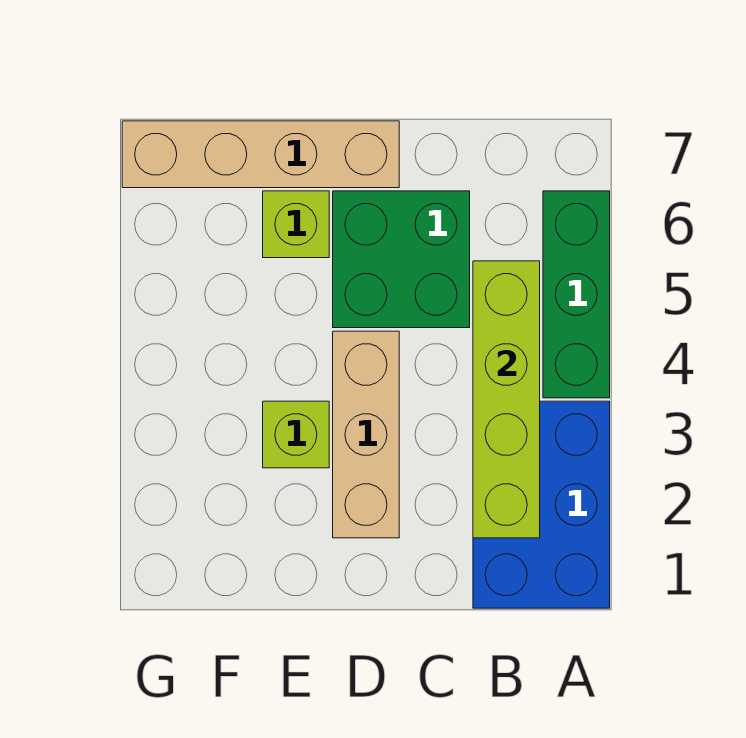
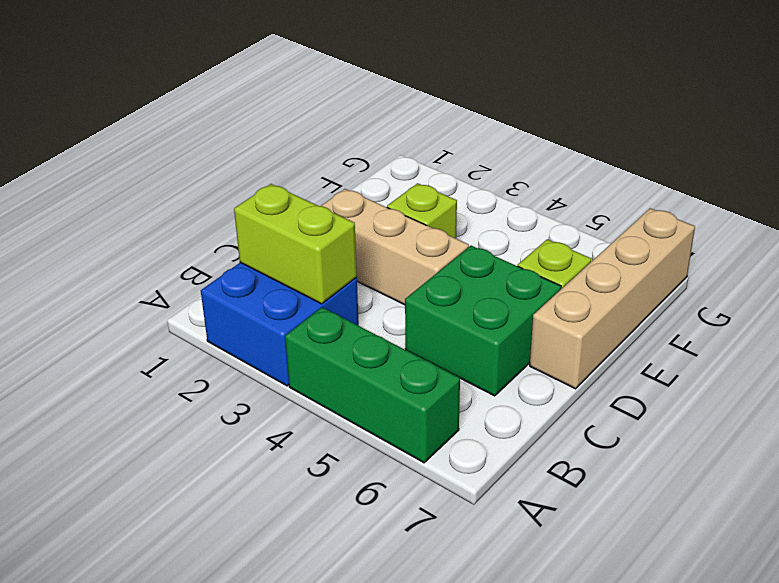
blue brick A1:B3 level 1 -> blue brick A2:B3 level 1
lime brick B2:B5 level 2 -> lime brick B2:B3 level 2

